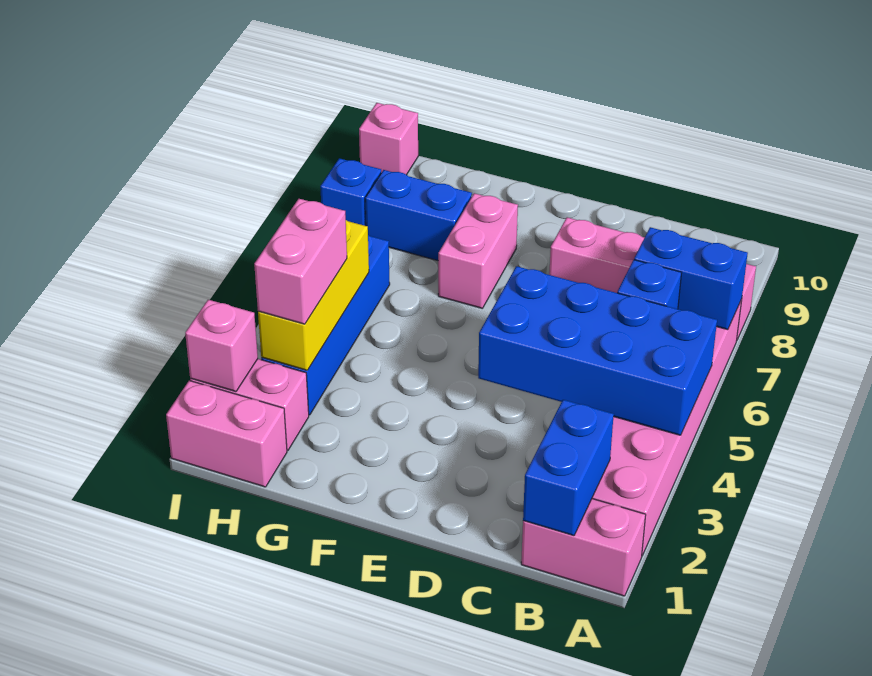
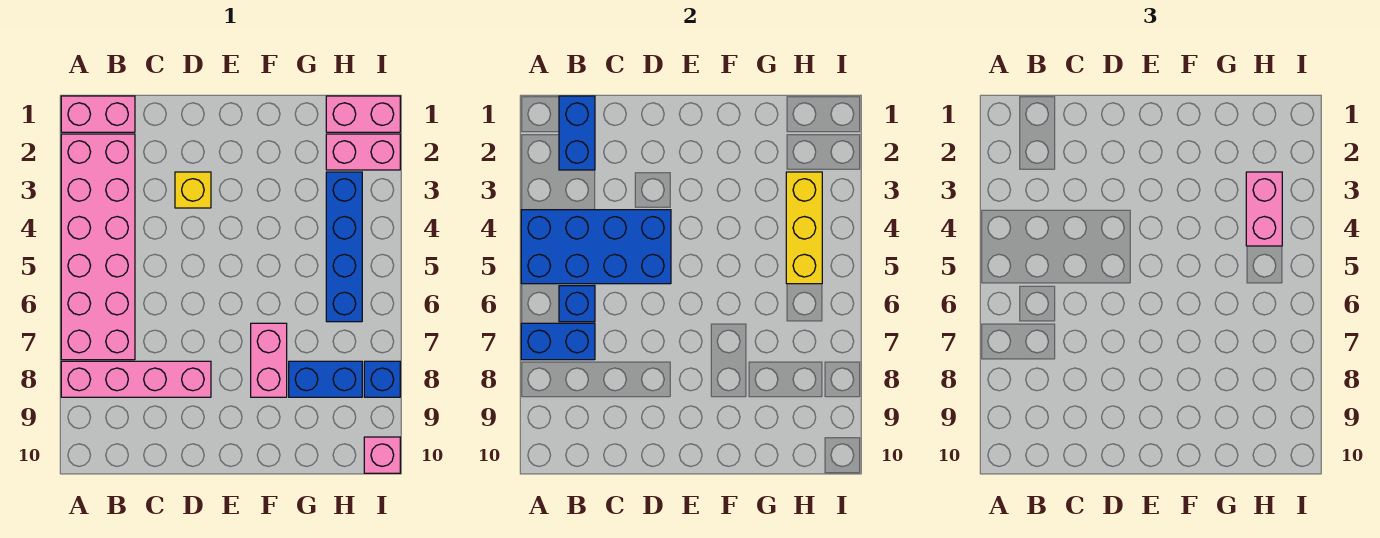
none -> yellow brick D3 level 1
pink brick I2 level 2 -> none

